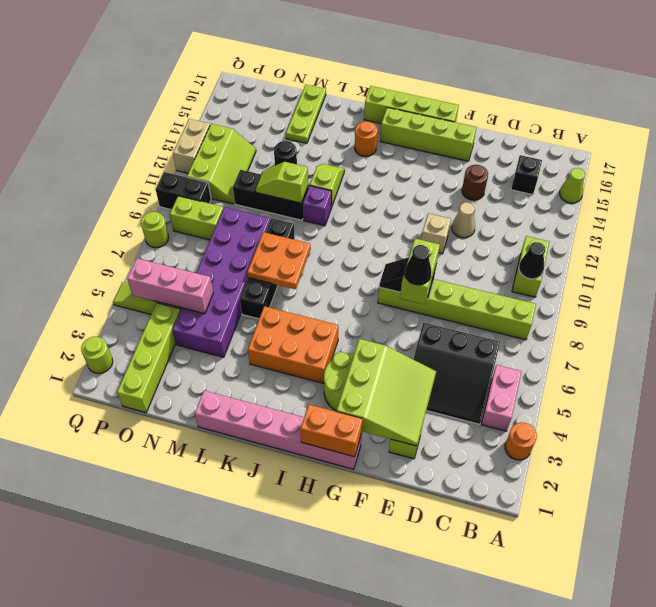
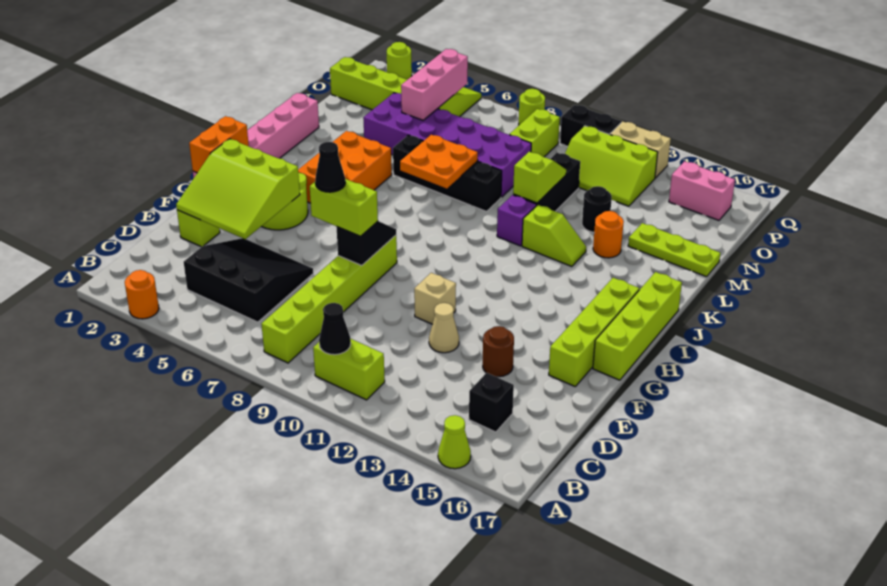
pink brick B4:B5 level 1 -> pink brick P15:P16 level 1
black slope C4:E6 level 1 top 6 -> black slope C4:E6 level 1 top C
orange round brick J15 level 1 -> orange round brick L14 level 1
black brick P10:Q10 level 1 -> black brick Q10:Q11 level 1

